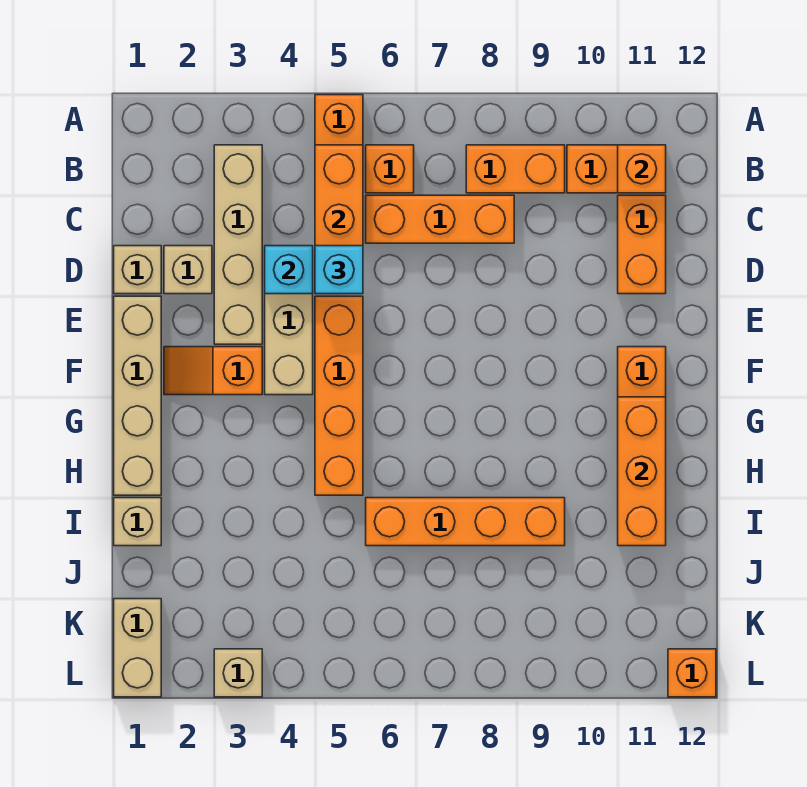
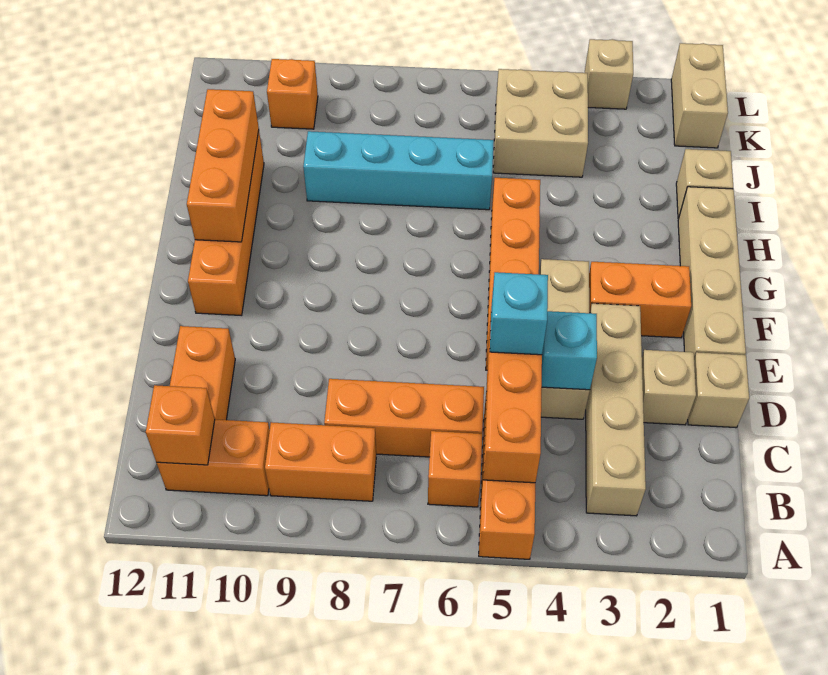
orange slope F2:F3 level 1 top 3 -> orange brick F2:F3 level 1
orange brick I6:I9 level 1 -> cyan brick I6:I9 level 1
none -> tan brick J4:K5 level 1
orange brick L12 level 1 -> orange brick K10 level 1

